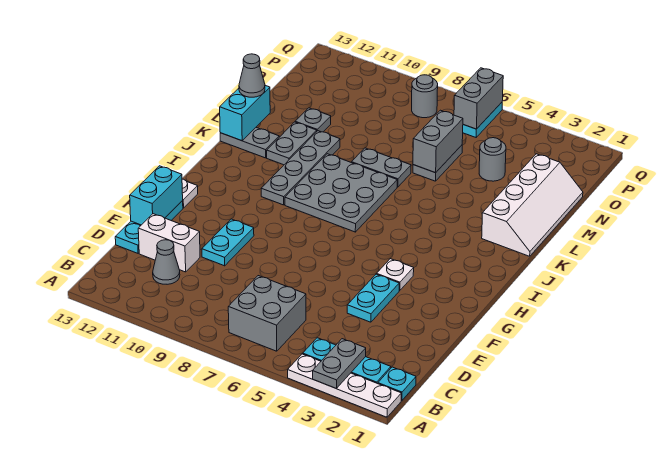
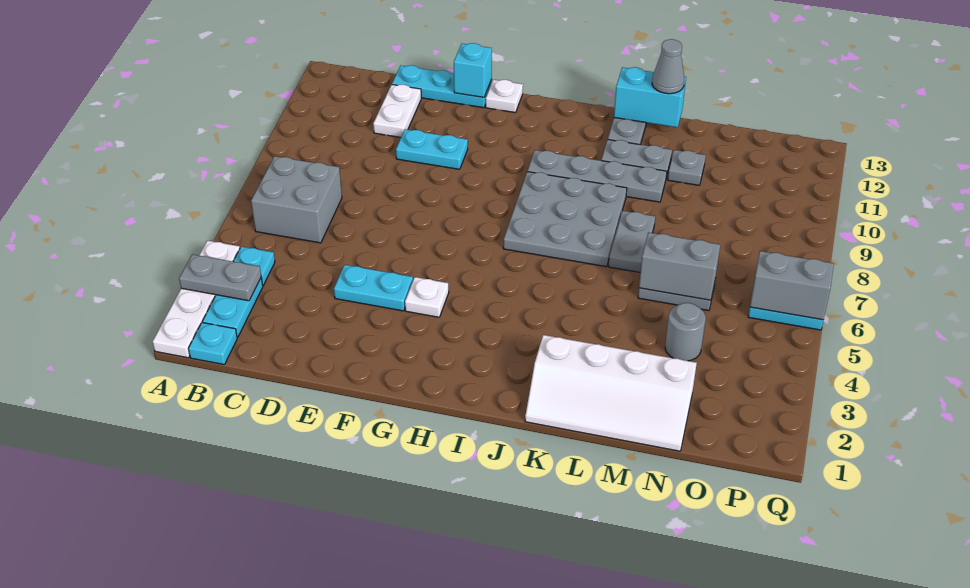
grey cone C11 level 1 -> none
white brick D11:D12 level 1 -> white plate D11:D12 level 1
cyan brick E13:F13 level 2 -> cyan brick F13 level 2
grey round brick P8 level 1 -> none

